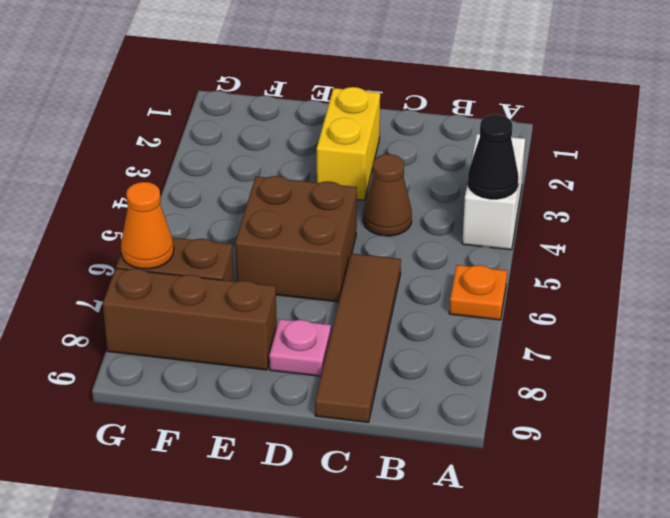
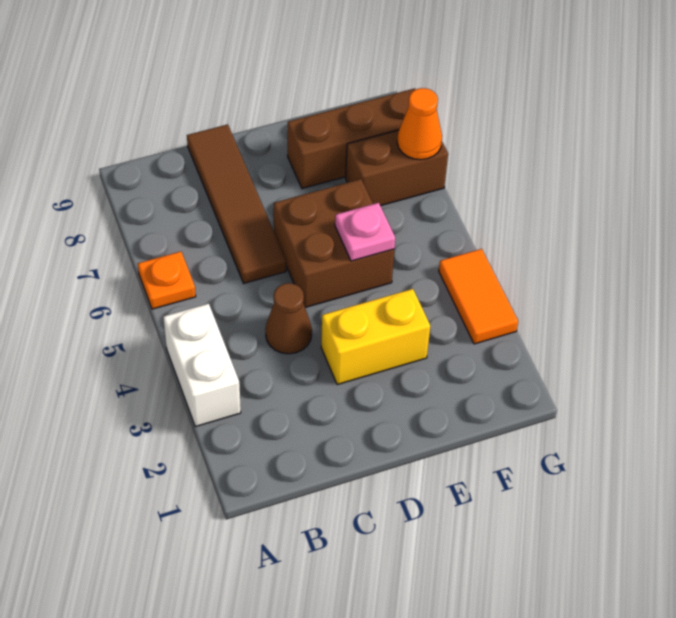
black cone A4 level 2 -> none
yellow brick D2:D3 level 1 -> yellow brick D3:E3 level 1
pink plate D8 level 1 -> pink plate E5 level 2
none -> orange tile G3:G4 level 1

